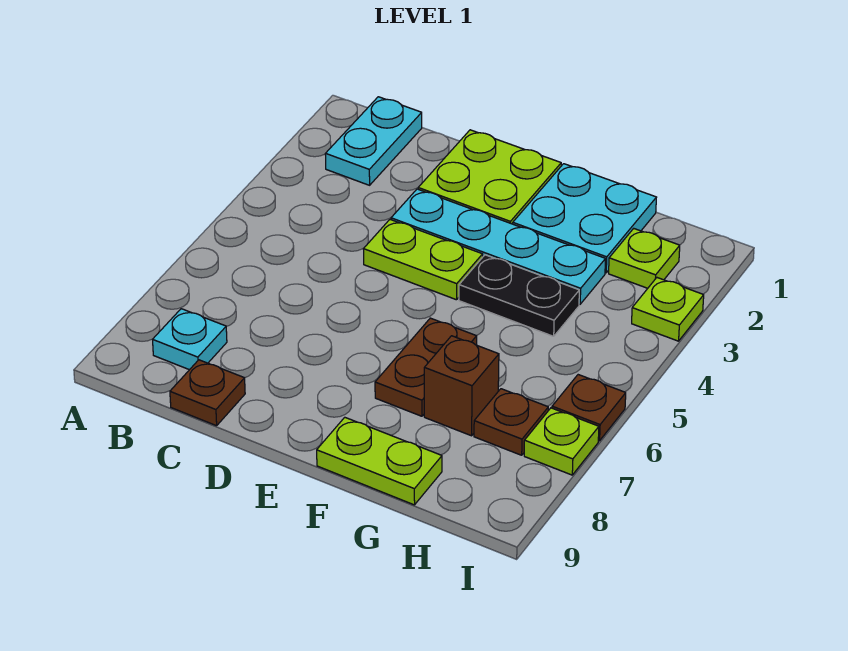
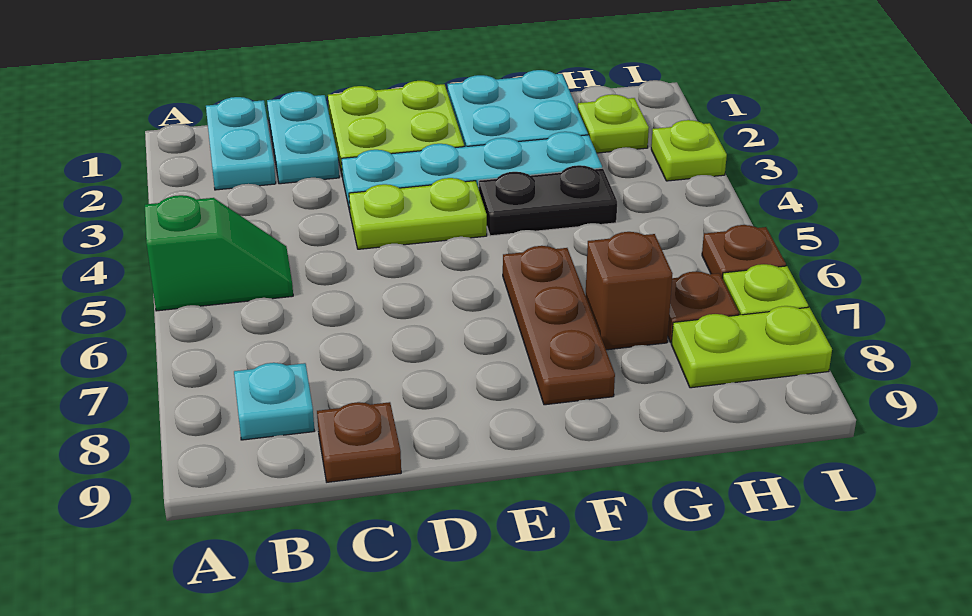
none -> green slope A5:B5 level 1 top A
none -> cyan plate C1:C2 level 1
brown plate F6:F7 level 1 -> brown plate F6:F8 level 1
lime plate F9:G9 level 1 -> lime plate H8:I8 level 1

